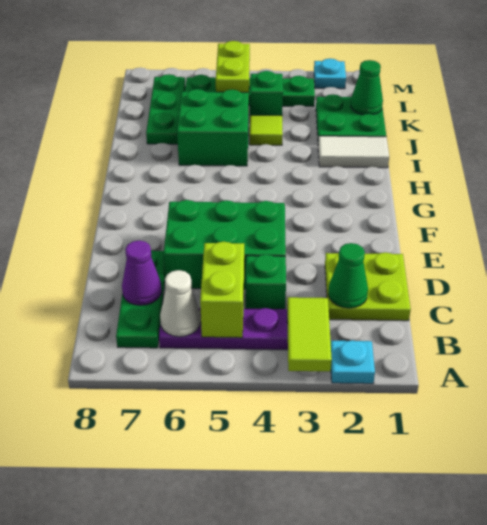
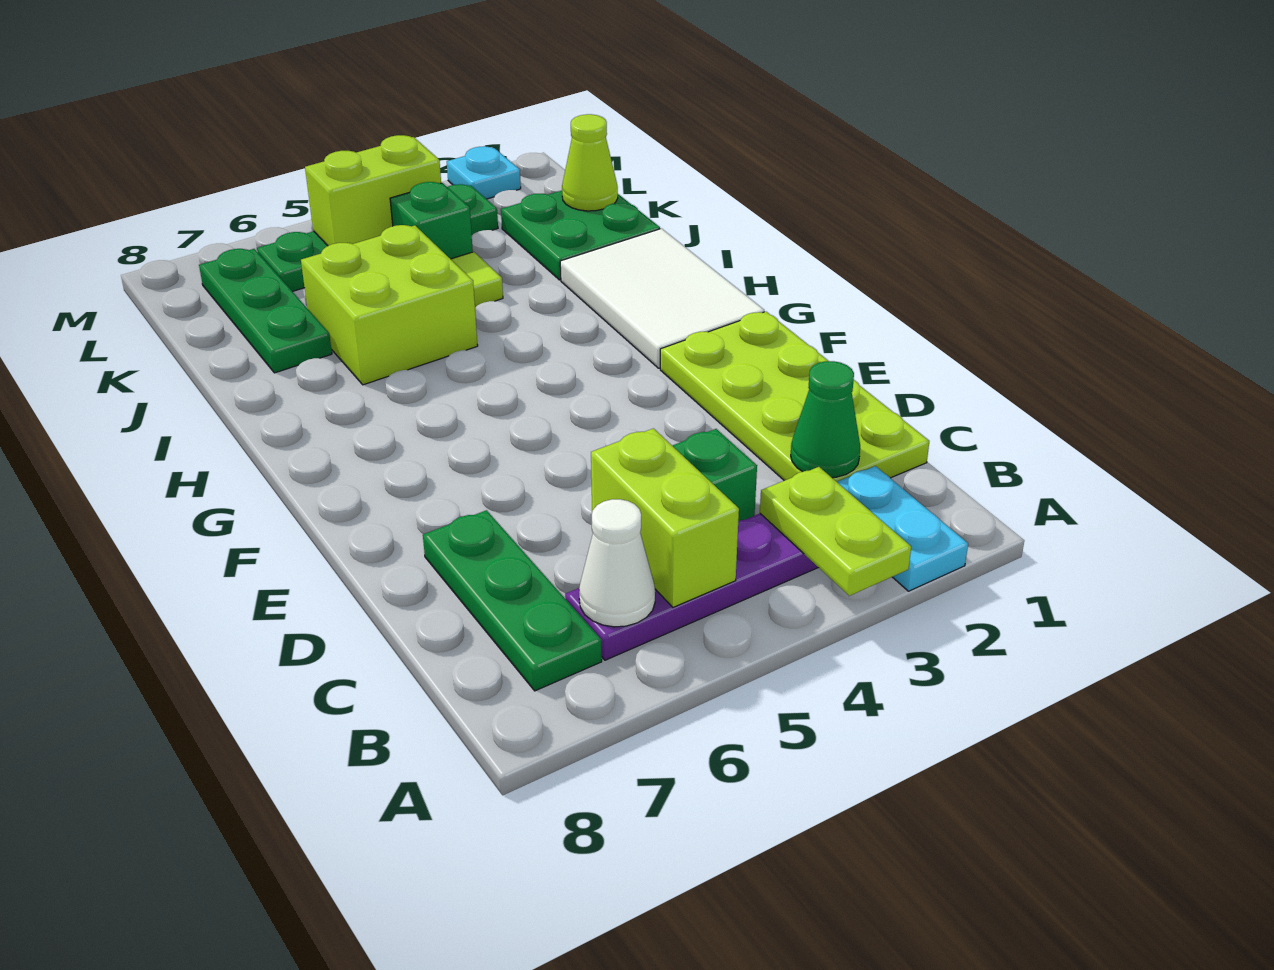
cyan plate A2 level 1 -> cyan plate A2:B2 level 1
lime tile A3:B3 level 2 -> lime plate A3:B3 level 2
lime plate C1:D2 level 1 -> lime plate C1:F2 level 1
purple cone C7 level 2 -> none
green brick D4:E6 level 1 -> none
white tile I1:I2 level 1 -> white tile G1:I2 level 1
green brick I5:J6 level 1 -> lime brick I5:J6 level 1
green cone K1 level 2 -> lime cone K1 level 2
lime brick K5:L5 level 2 -> lime brick L4:L5 level 2

